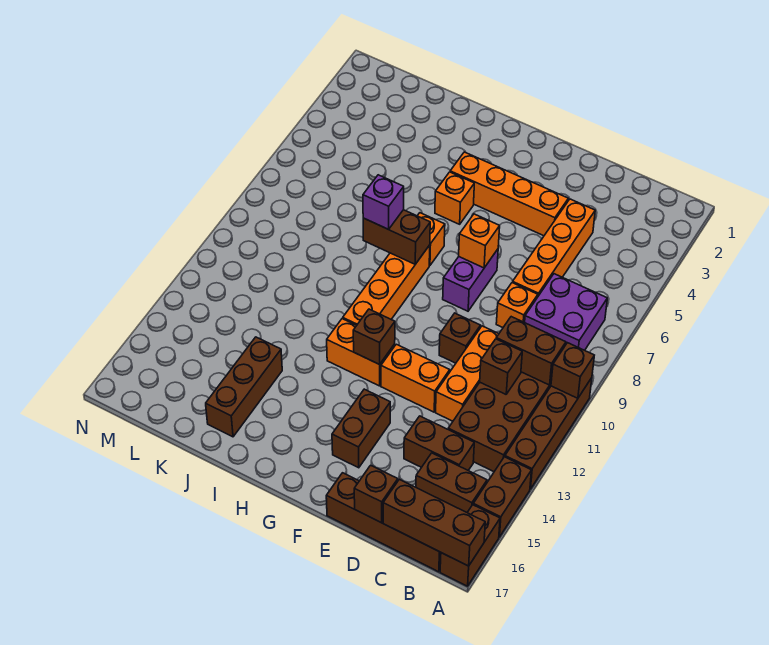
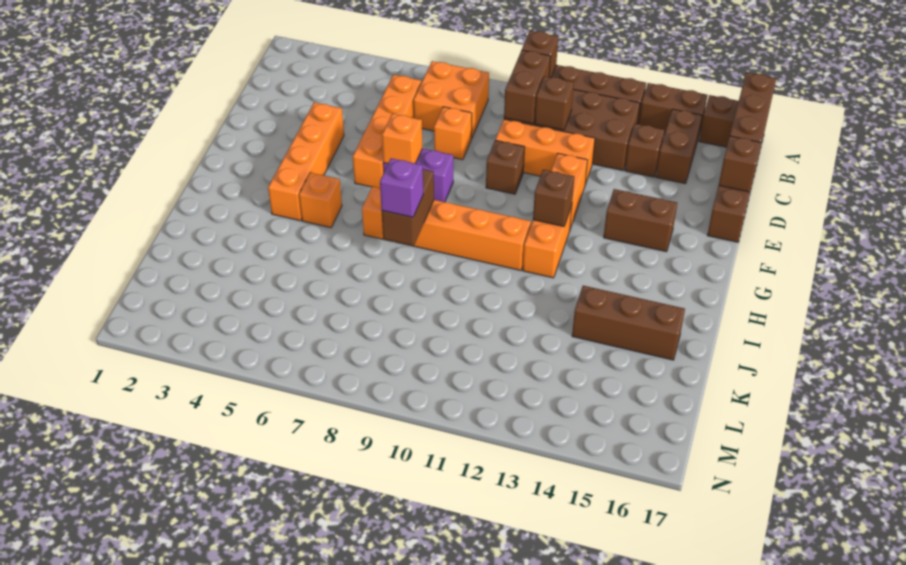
purple brick B7:C8 level 1 -> orange brick B7:C8 level 1
brown brick C14:D14 level 1 -> brown brick C14 level 1
orange brick D4:D7 level 1 -> orange brick C6:F6 level 1

